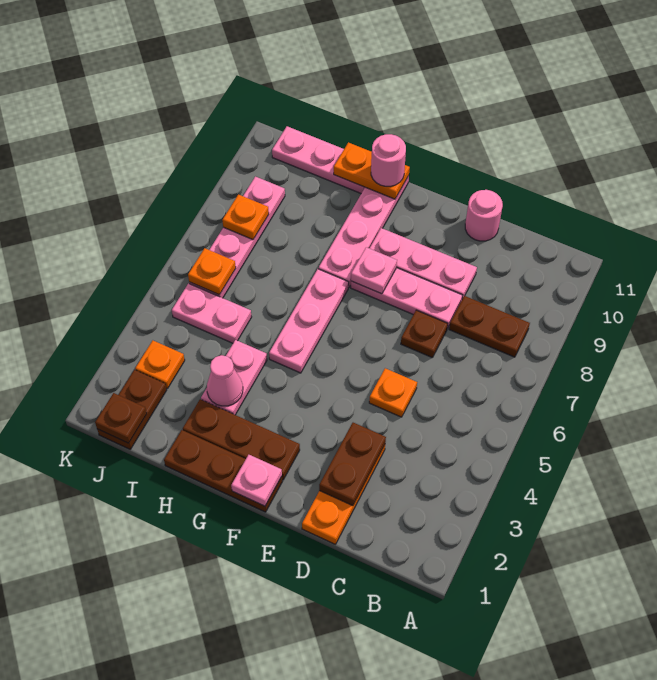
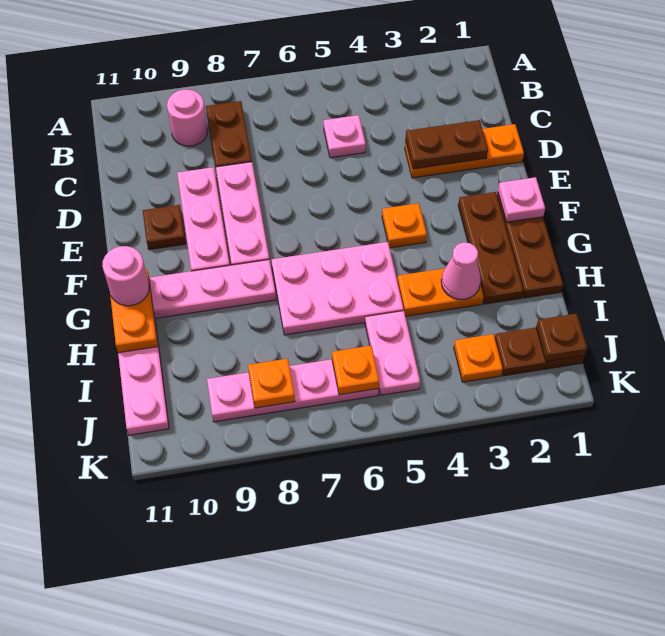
orange plate D5 level 1 -> orange plate F4 level 1
brown plate D7 level 1 -> brown plate E10 level 1
pink round brick D11 level 1 -> pink round brick B9 level 1
pink plate F8 level 2 -> pink plate C5 level 1
pink plate G5:G7 level 1 -> pink plate G5:H7 level 1
pink plate H3:H4 level 1 -> orange plate H3:H4 level 1

